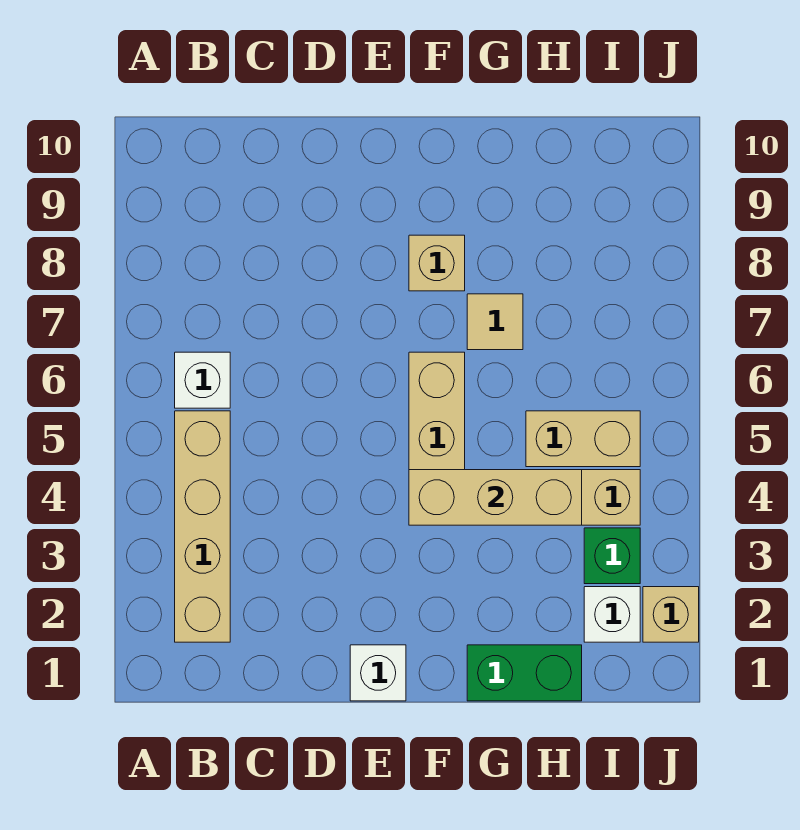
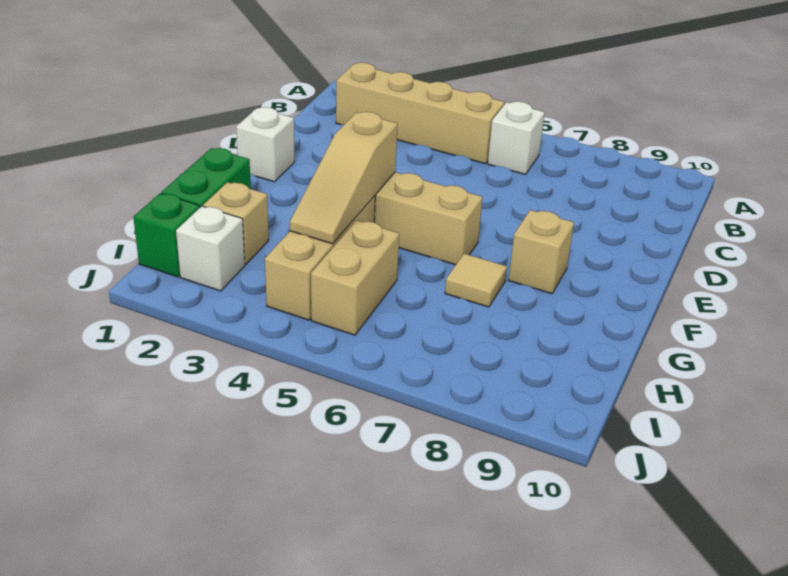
tan brick F4:H4 level 2 -> tan slope F4:H4 level 2 top F
green brick I3 level 1 -> green brick I1 level 1
tan brick J2 level 1 -> tan brick H2 level 1

